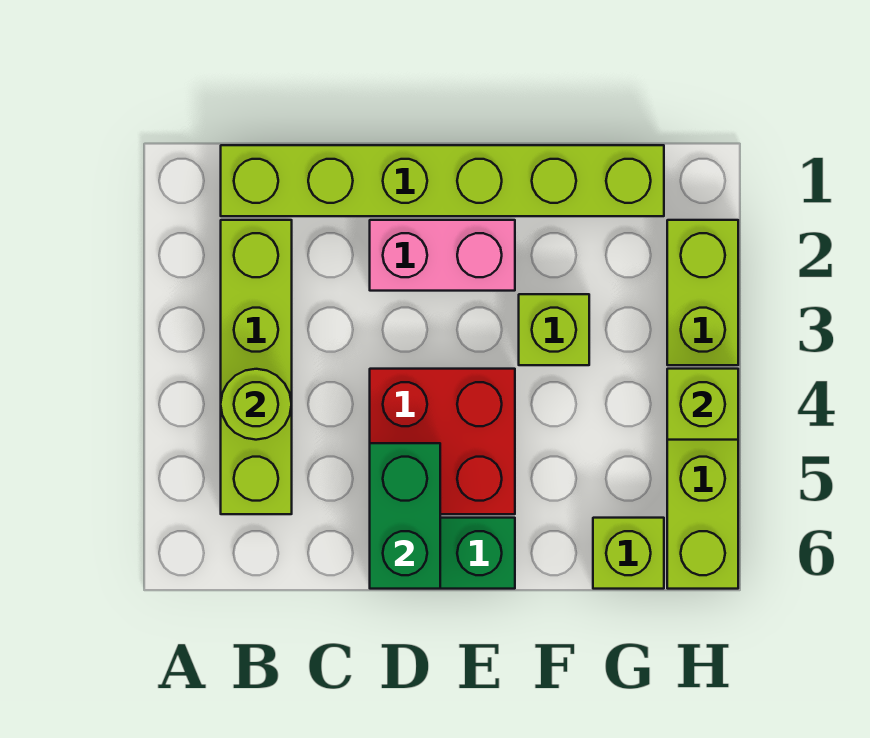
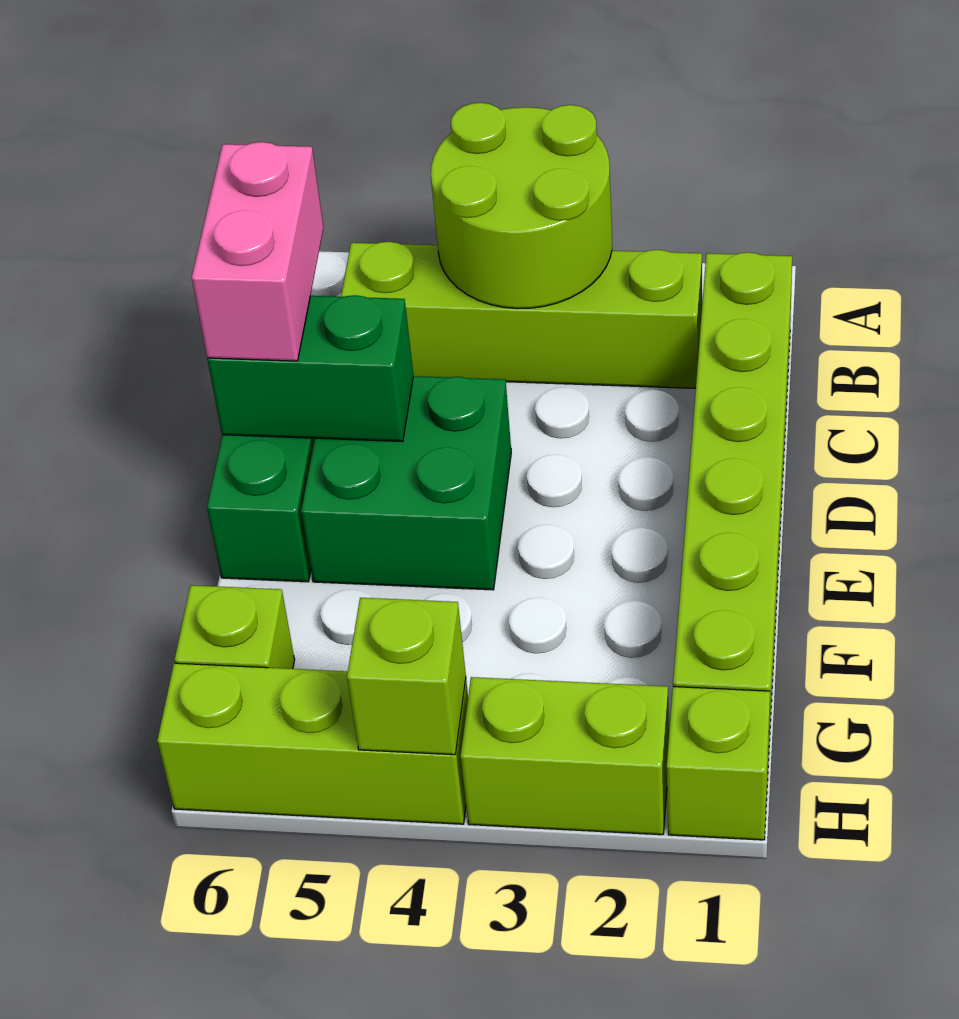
lime round brick B4 level 2 -> lime round brick A3:B4 level 2
pink brick D2:E2 level 1 -> pink brick C6:D6 level 3
red brick D4:E5 level 1 -> green brick D4:E5 level 1
lime brick F3 level 1 -> lime brick H1 level 1

